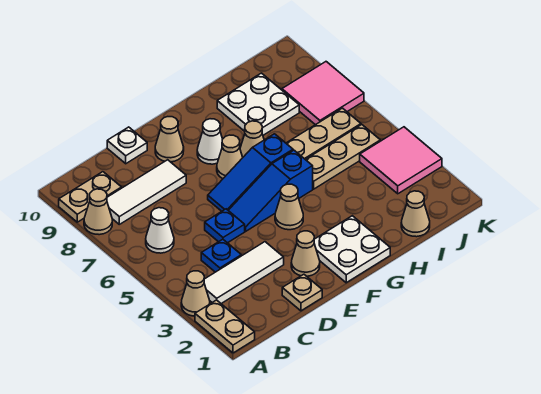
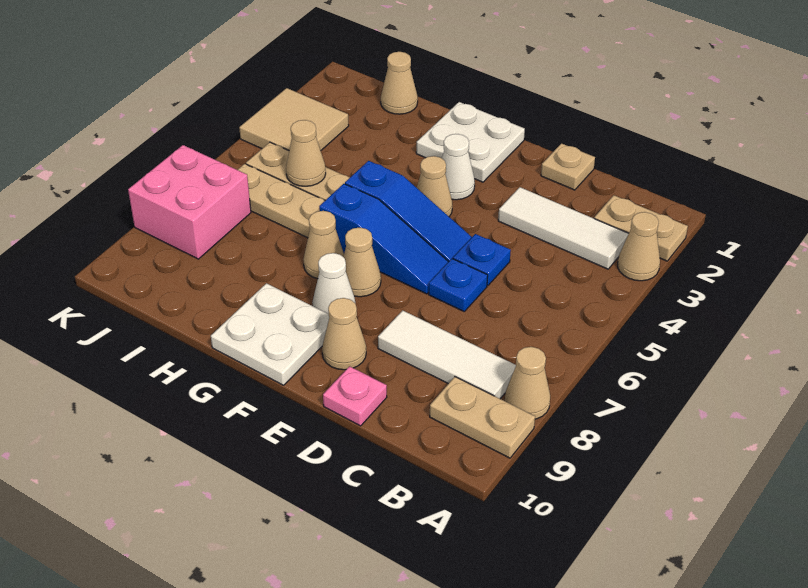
tan plate A1:A2 level 1 -> tan plate A2:B2 level 1
white cone B6 level 1 -> white cone F3 level 1
blue plate C4 level 1 -> blue plate D6 level 1
white plate D10 level 1 -> pink plate D10 level 1
tan cone E2 level 1 -> tan cone I5 level 2
white plate H8:I9 level 1 -> white plate F9:G10 level 1
pink tile J3:K4 level 1 -> tan tile J3:K4 level 1
pink tile J7:K8 level 1 -> pink brick J7:K8 level 1

